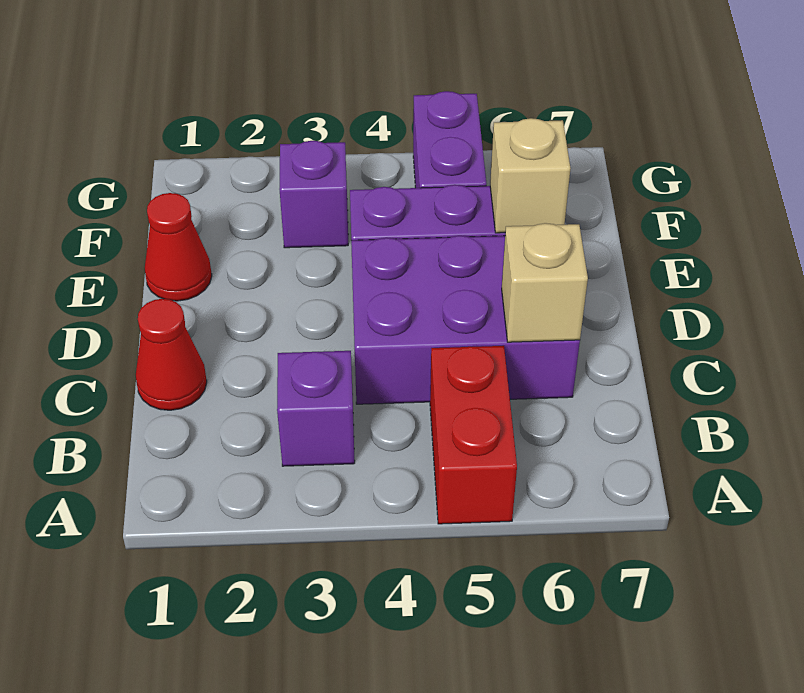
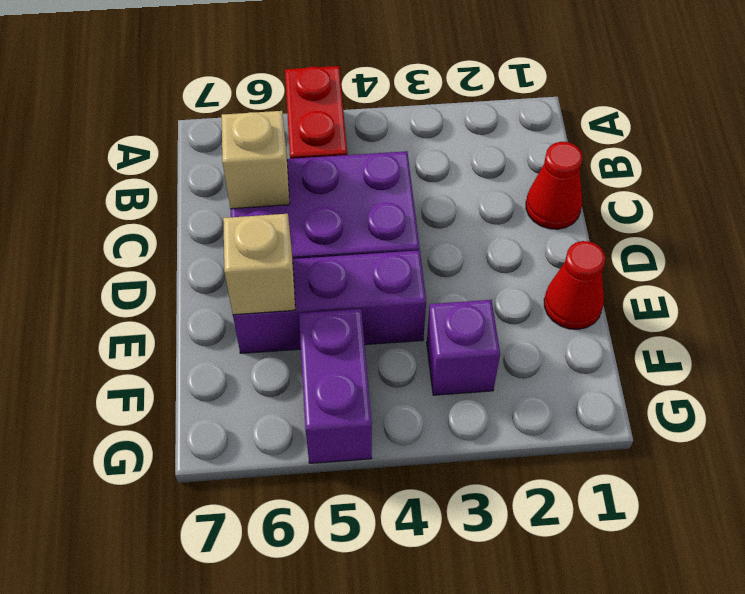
purple brick B3 level 1 -> none

